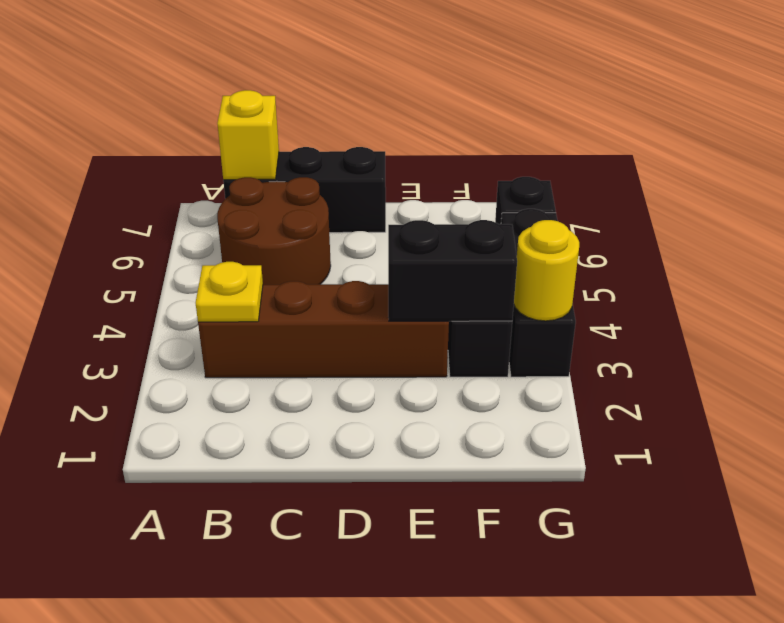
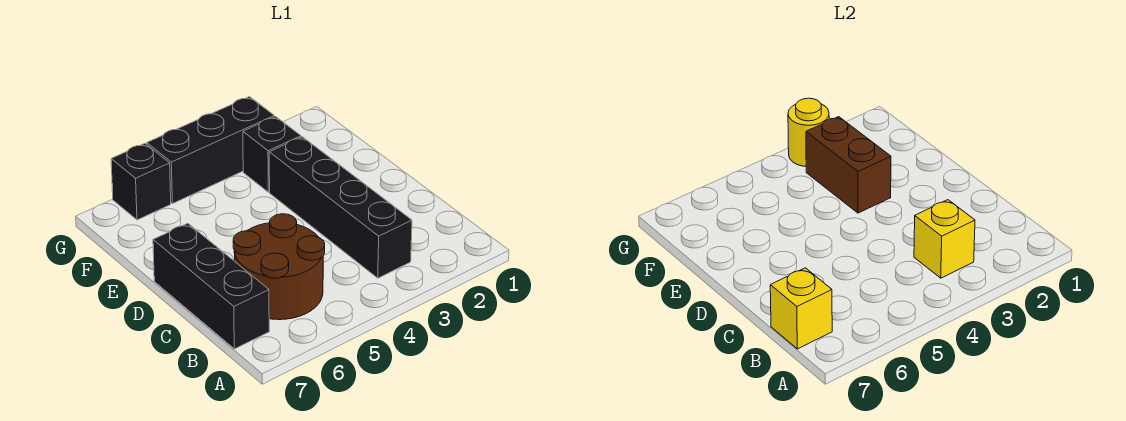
brown brick B3:E3 level 1 -> black brick B3:E3 level 1
yellow plate B3 level 2 -> yellow brick B3 level 2
black brick E3:F3 level 2 -> brown brick E3:F3 level 2

